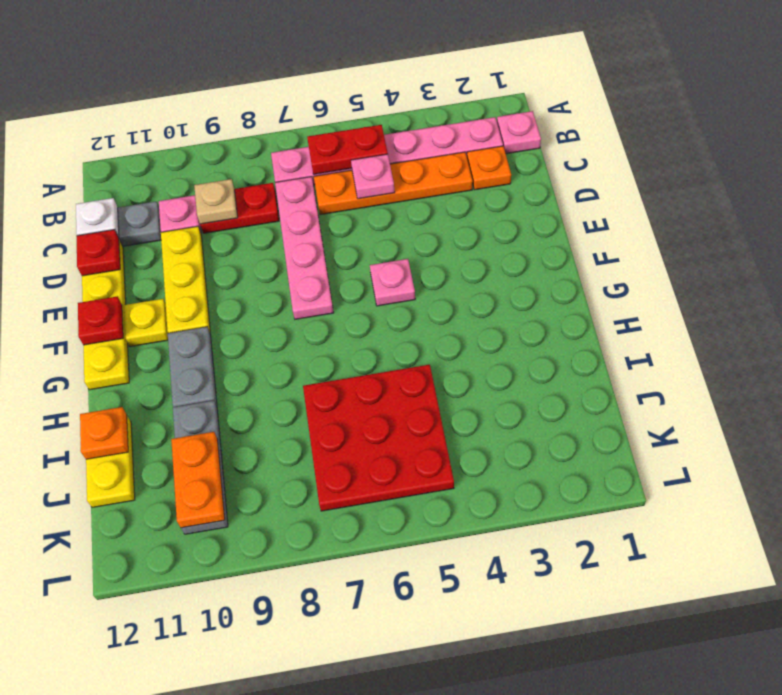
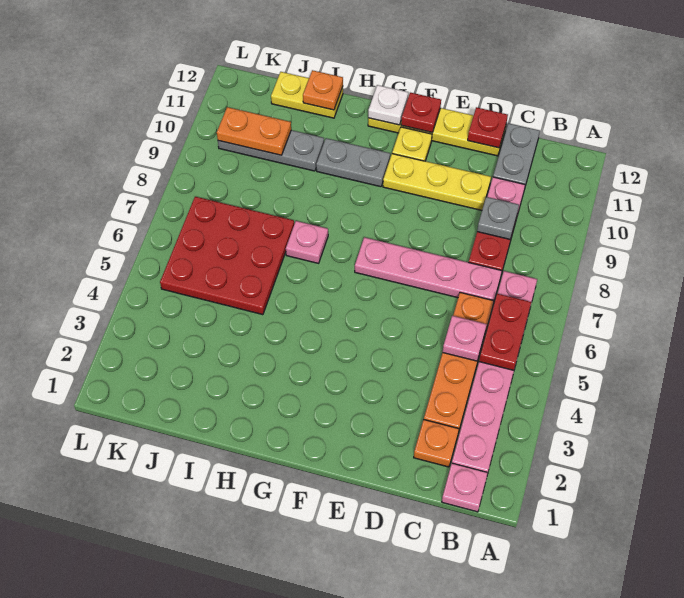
tan plate C9 level 2 -> grey plate C9 level 2
white plate C12 level 2 -> white plate G12 level 2
pink plate F5 level 1 -> pink plate H7 level 1

